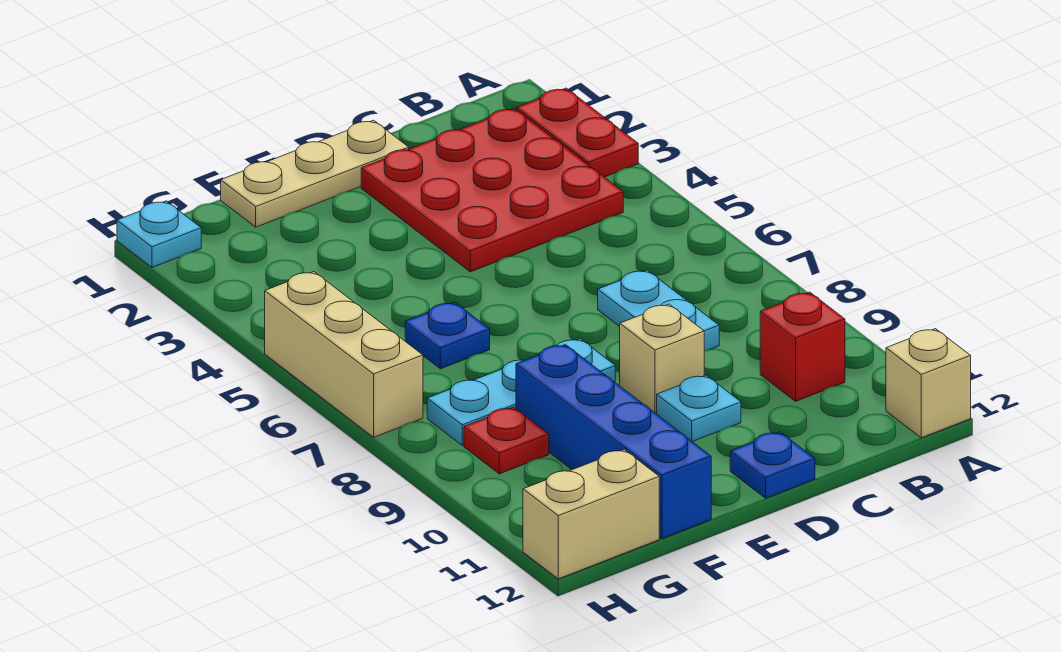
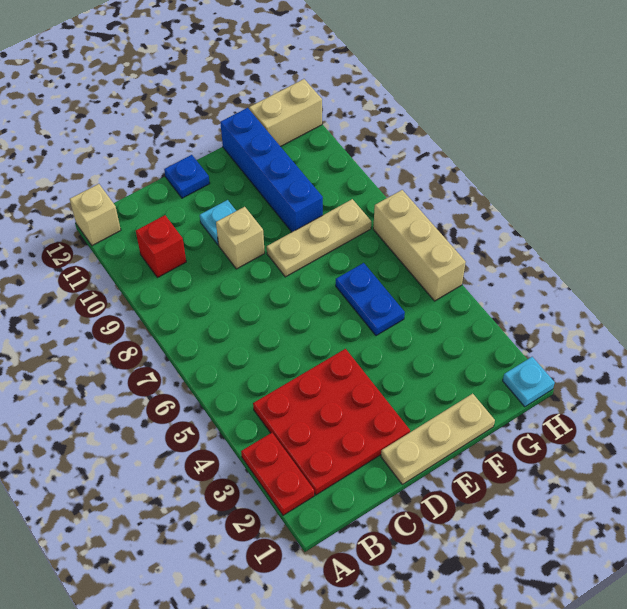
cyan plate C7:C8 level 1 -> none
cyan plate E8:G8 level 1 -> tan plate E8:G8 level 1
blue plate F6 level 1 -> blue plate F5:F6 level 1
red plate G9 level 1 -> none

